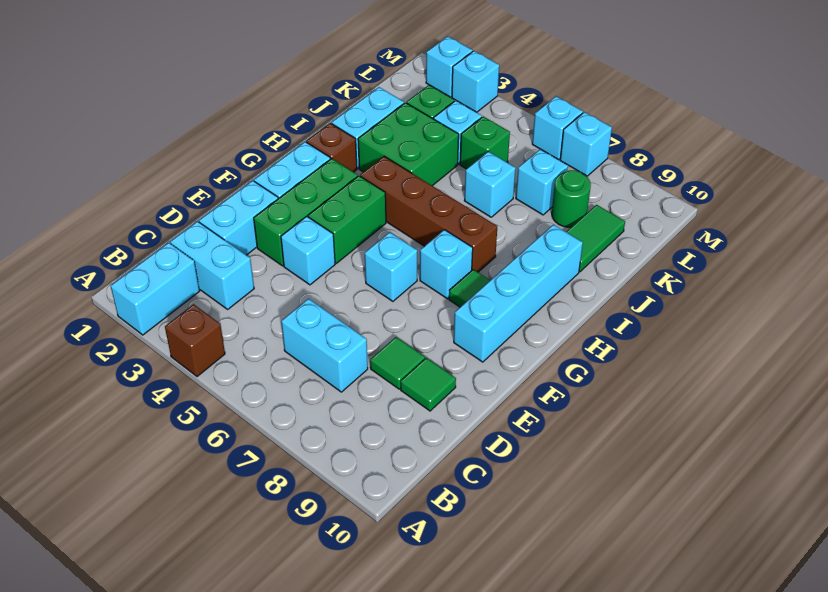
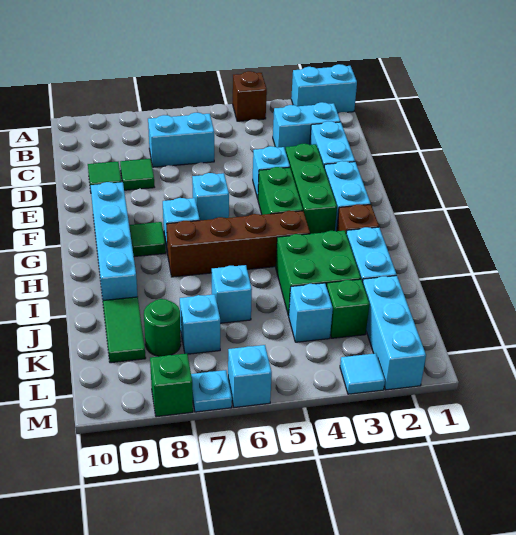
cyan brick A2:B2 level 1 -> cyan brick A1:A2 level 1
green brick K5 level 1 -> green brick M8 level 1
cyan brick M2 level 1 -> cyan brick K2:M2 level 1
cyan brick M3 level 1 -> cyan tile M3 level 1
cyan brick M7 level 1 -> cyan plate M7 level 1

